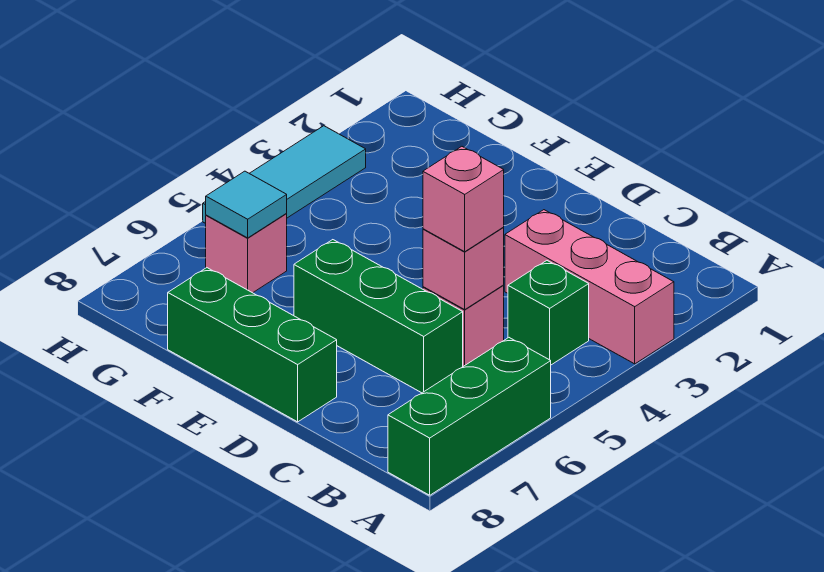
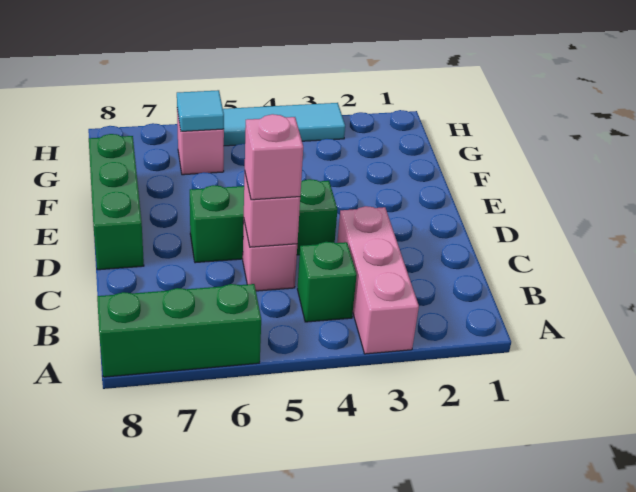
green brick C6:E6 level 1 -> green brick D4:D6 level 1

